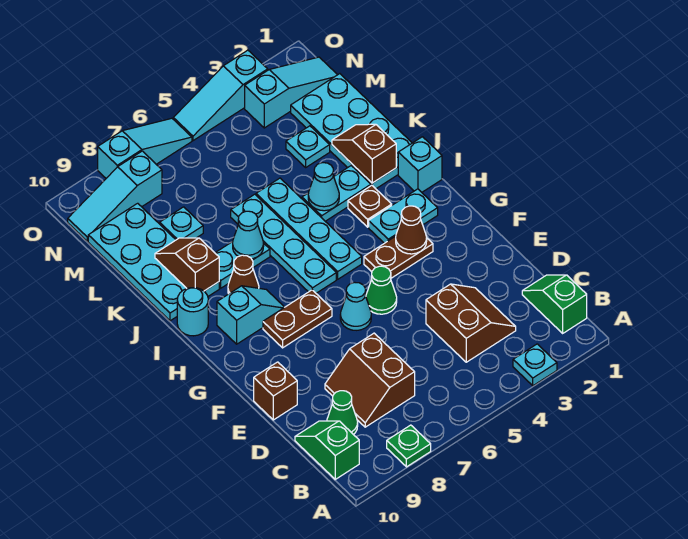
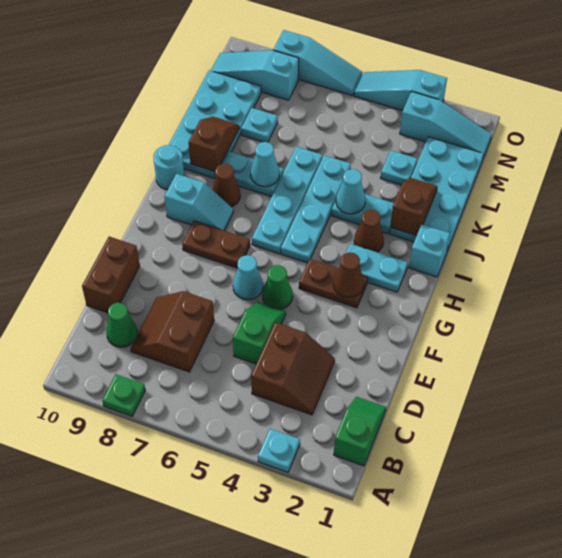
green slope B10:C10 level 1 top B -> green slope D5:E5 level 1 top D
brown brick E10 level 1 -> brown brick D10:E10 level 1
brown plate I3 level 1 -> brown cone I3 level 1

